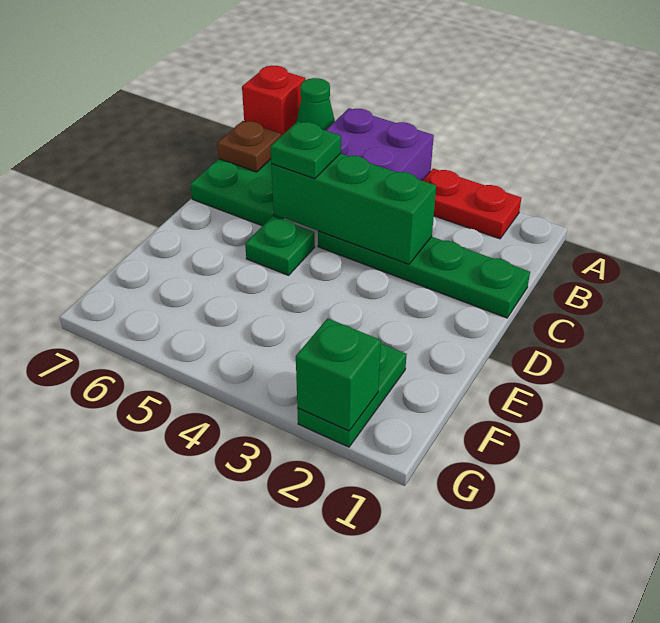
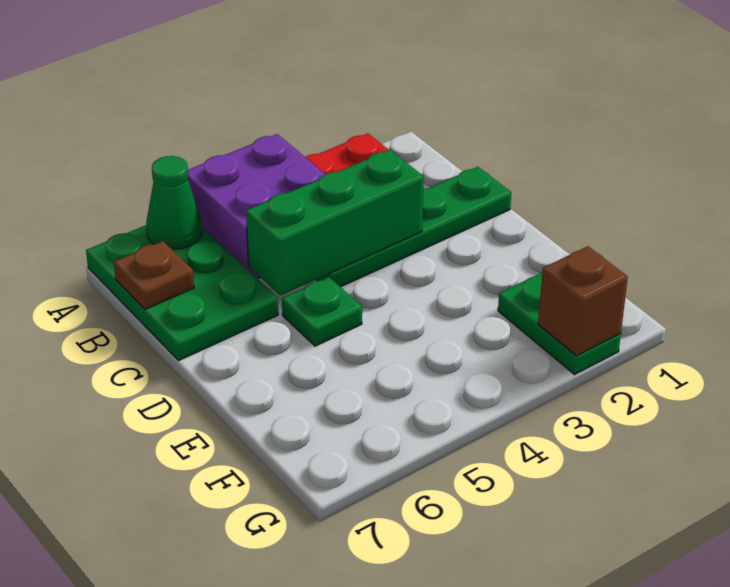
red brick A7 level 2 -> none
green plate C5 level 3 -> none
green brick G2 level 2 -> brown brick G2 level 2

